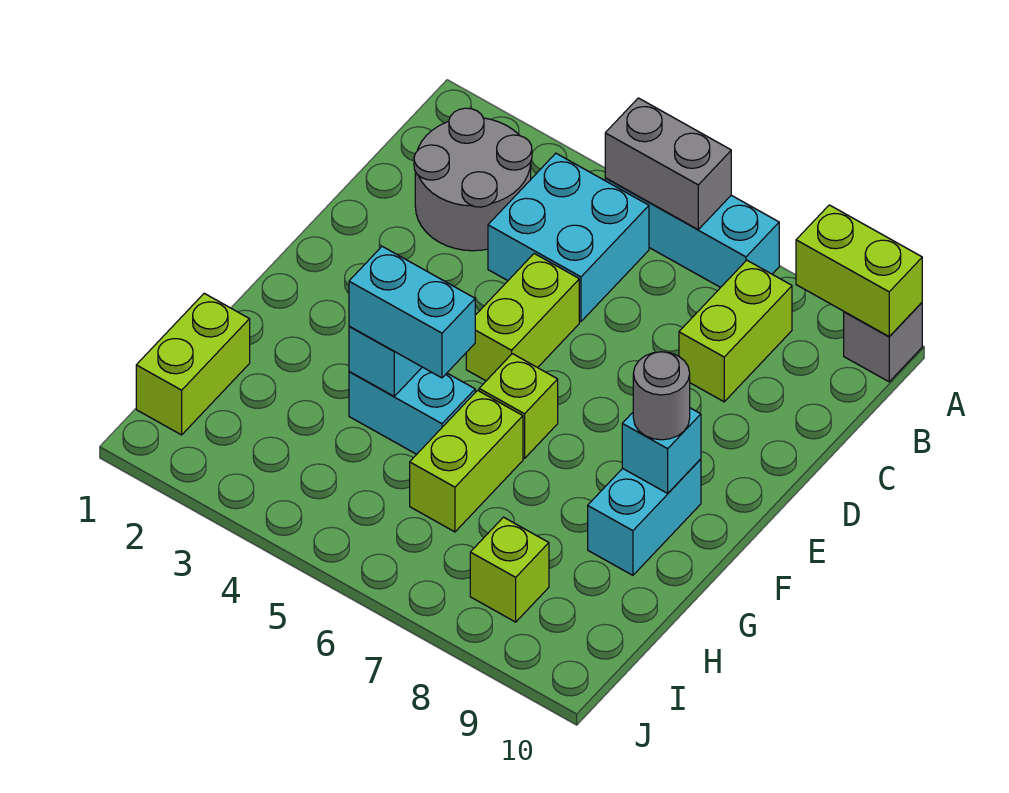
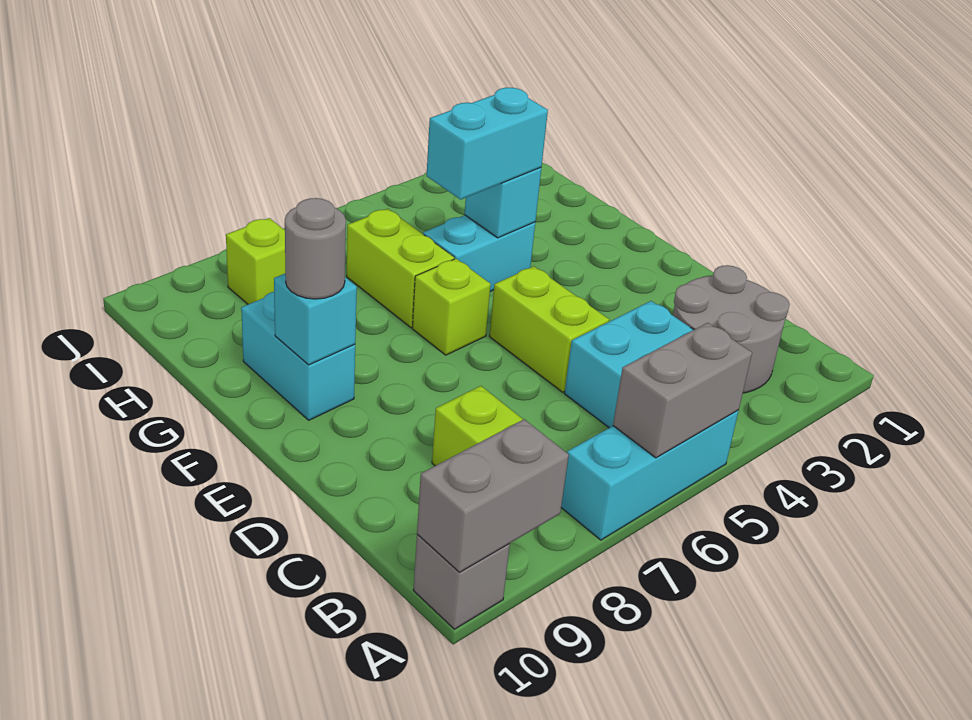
lime brick A9:A10 level 2 -> grey brick A9:A10 level 2
lime brick H1:I1 level 1 -> none

